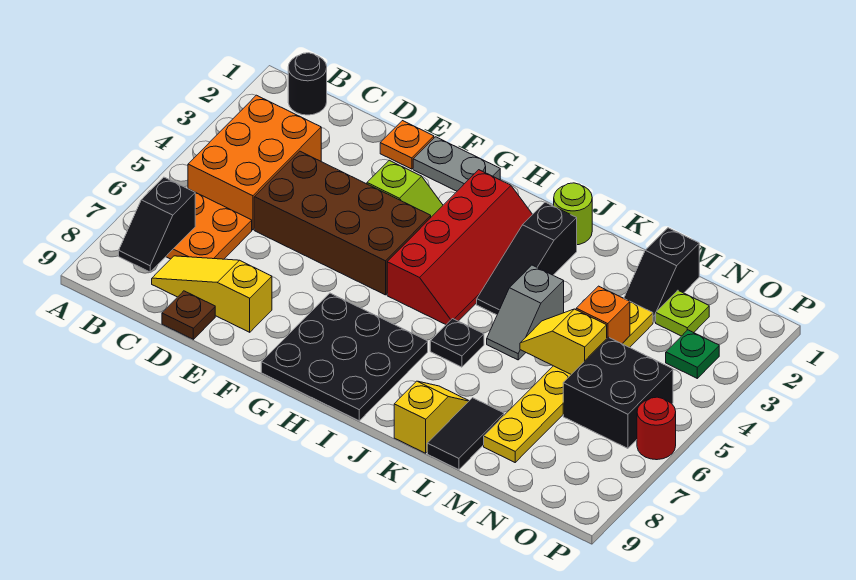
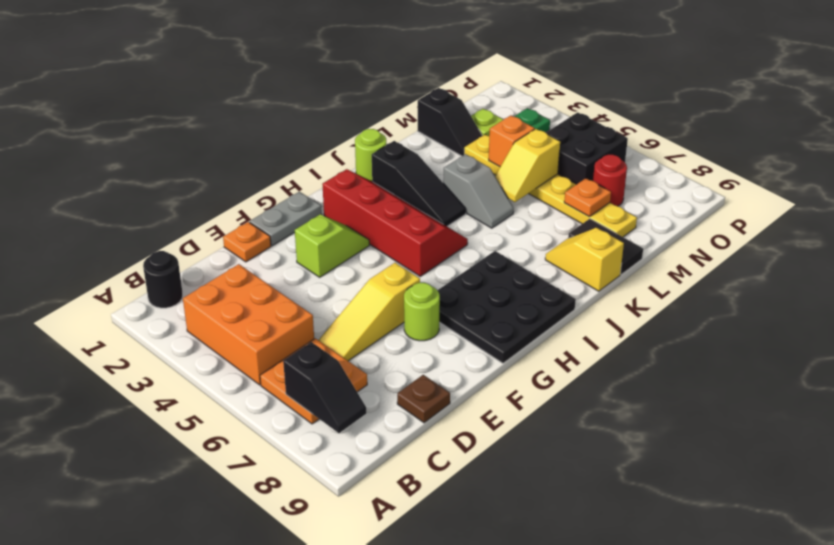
yellow slope C8:E8 level 1 top E -> yellow slope D6:F6 level 1 top F
brown brick D4:G5 level 1 -> none
none -> lime round brick F7 level 1
black plate J6 level 1 -> none
none -> orange plate M7 level 2
red round brick P6 level 1 -> red round brick N7 level 1

